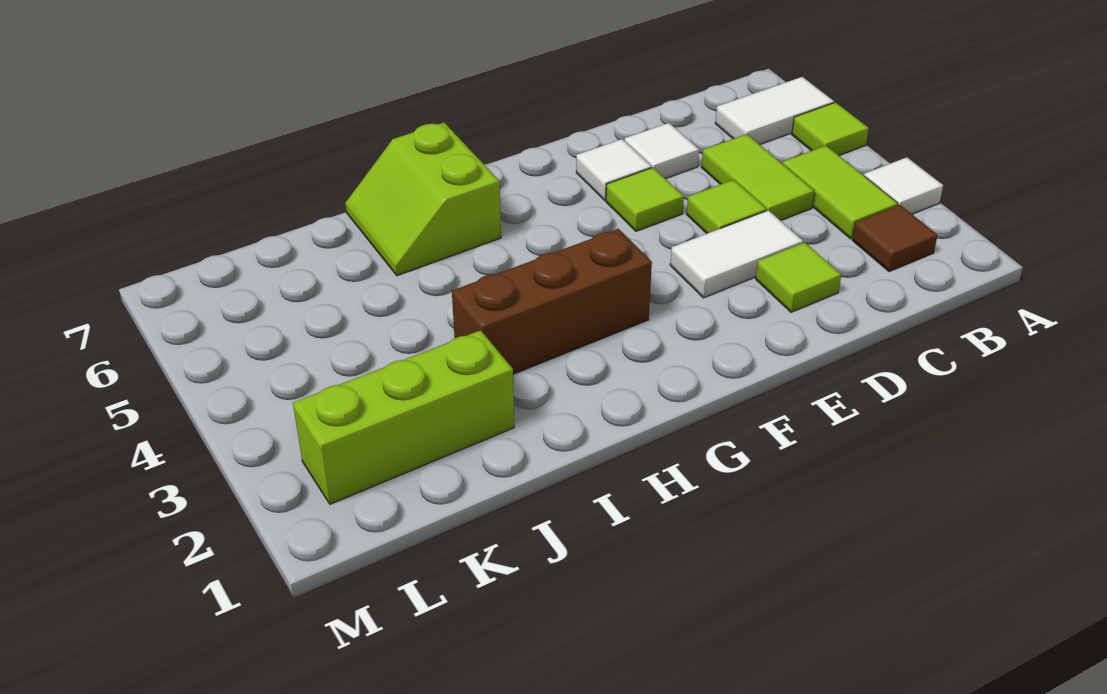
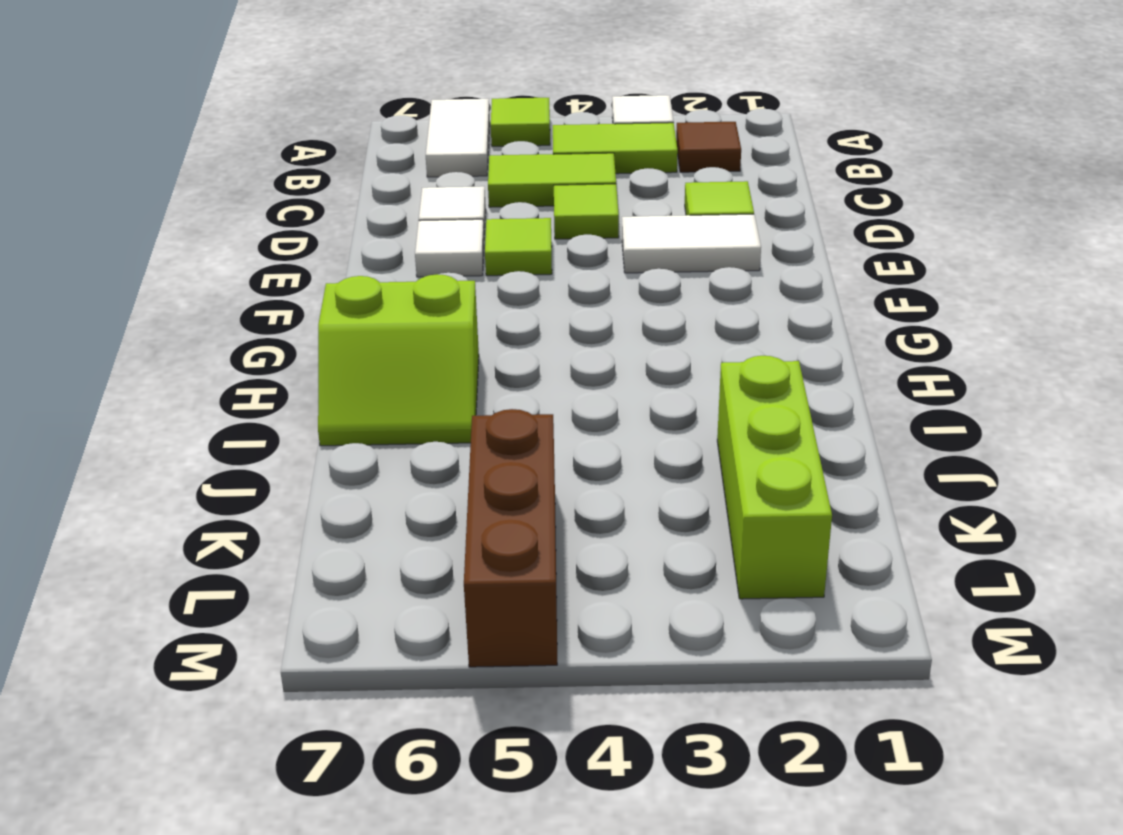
white tile D3:E3 level 1 -> white tile E2:E3 level 1
brown brick G3:I3 level 1 -> brown brick K5:M5 level 1

